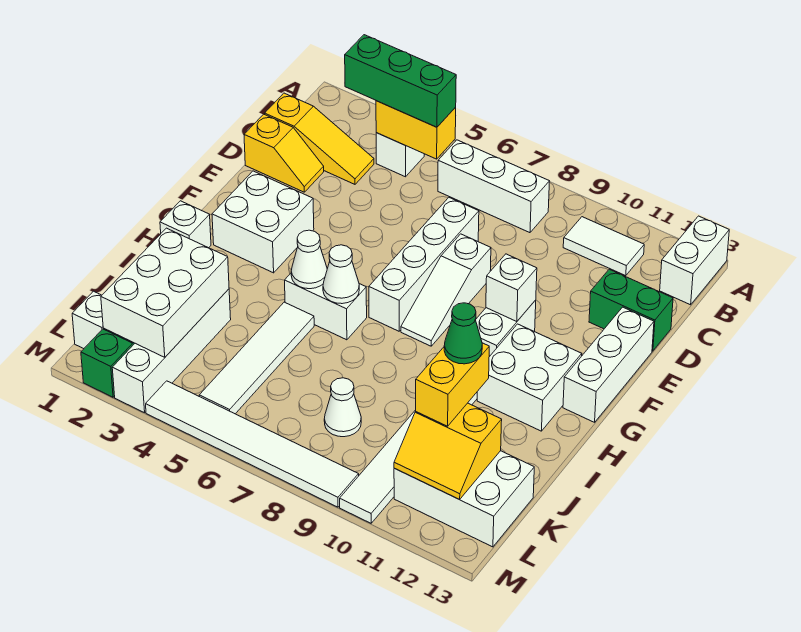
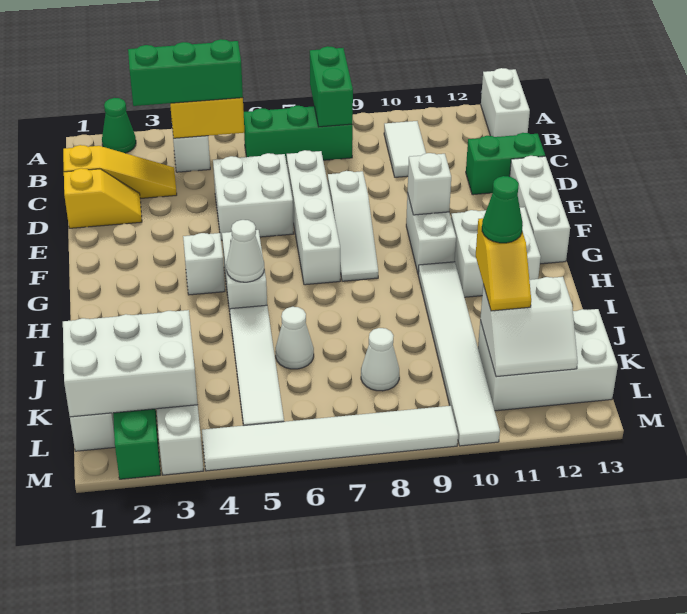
none -> green cone A2 level 1
none -> green brick A8:B8 level 2
white brick B6:B8 level 1 -> green brick B6:B8 level 1
white tile B10:B11 level 1 -> white tile B10:C10 level 1
white brick F2:G3 level 1 -> white brick D5:E6 level 1
white brick H1 level 1 -> white brick G4 level 1
white brick H5:H6 level 1 -> white brick G5:H5 level 1
white cone H6 level 2 -> white cone J6 level 1
white brick J2:L3 level 2 -> white brick K1:L3 level 2
yellow brick J11:K11 level 3 -> yellow slope J11:K11 level 3 top J
yellow slope K11:L12 level 2 top K -> white slope K11:L12 level 2 top K

